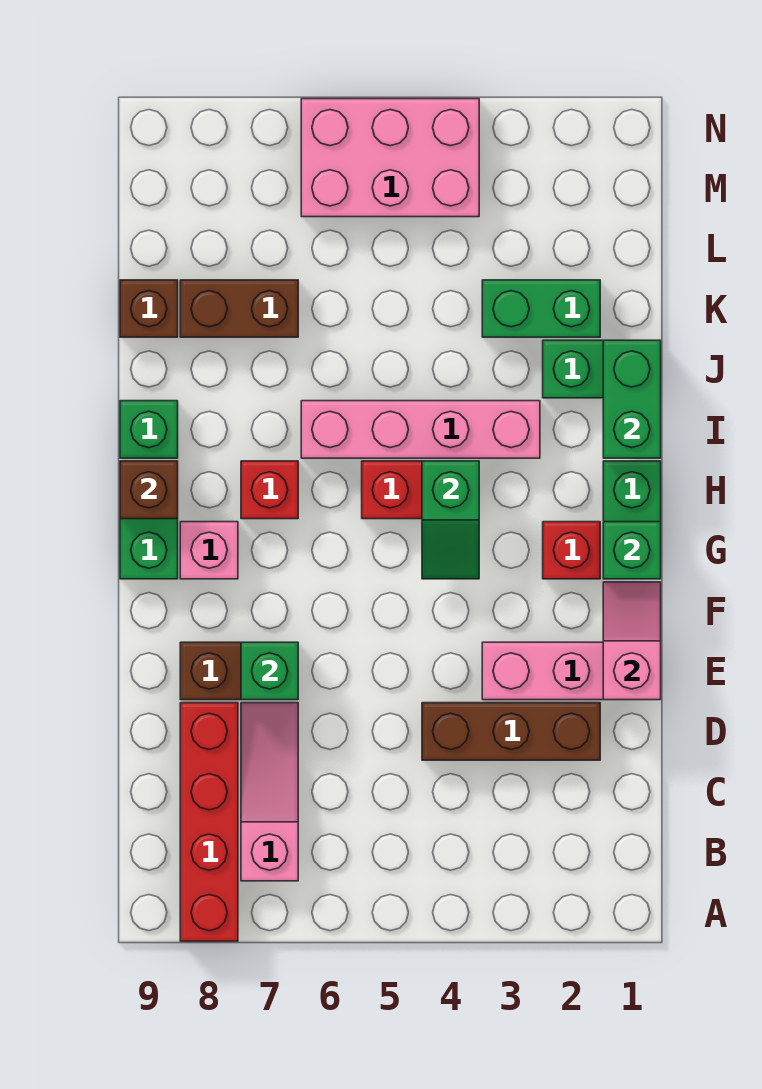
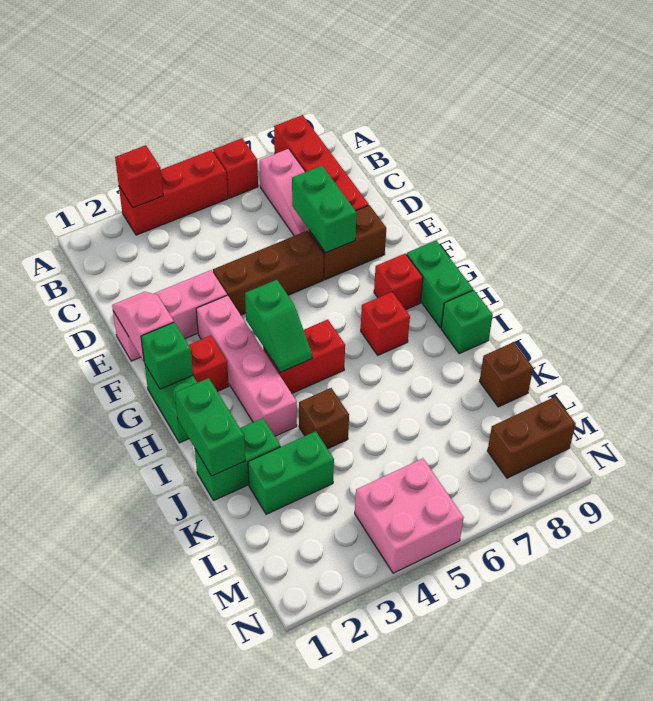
none -> red brick A3:A5 level 1
none -> red brick A3 level 2
none -> red brick A6 level 1
brown brick D2:D4 level 1 -> brown brick E4:E6 level 1
pink slope E1:F1 level 2 top E -> pink slope E1:F1 level 2 top F
green brick E7 level 2 -> green brick D7:E7 level 2
green slope G4:H4 level 2 top H -> green slope G4:H4 level 2 top G
pink brick G8 level 1 -> red brick G8 level 1
brown brick H9 level 2 -> brown brick J4 level 1
pink brick I3:I6 level 1 -> pink brick F3:I3 level 1
brown brick K7:K8 level 1 -> brown brick M8:M9 level 1
pink brick M4:N6 level 1 -> pink brick M4:N5 level 1

